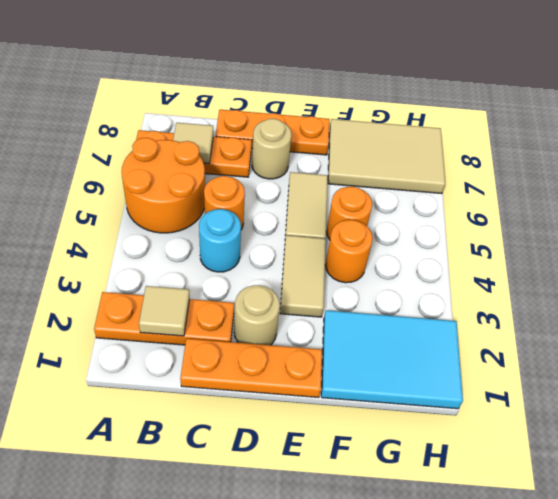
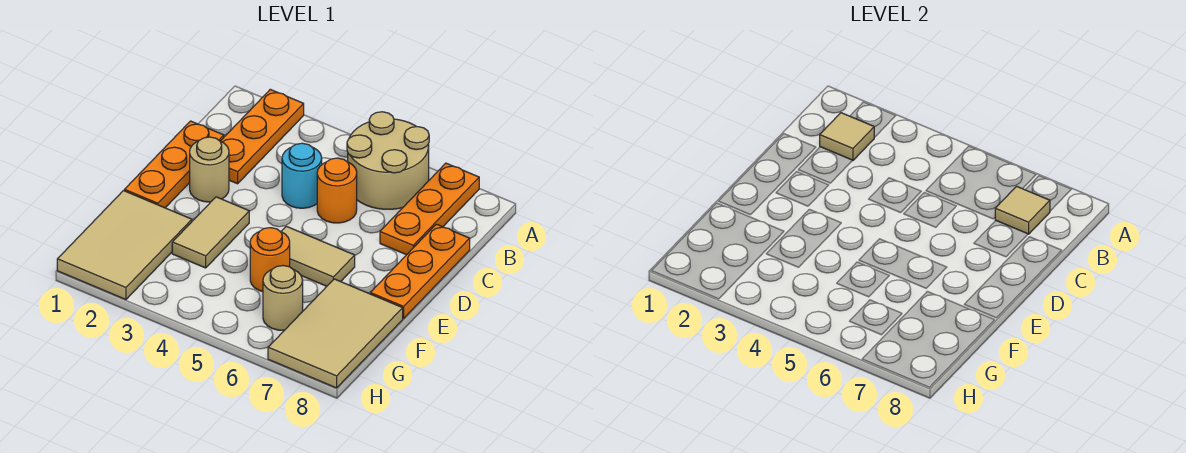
orange round brick A5:B6 level 1 -> tan round brick A5:B6 level 1
tan round brick D7 level 1 -> tan round brick G6 level 1
tan tile E3:E4 level 1 -> tan tile E3:F3 level 1
cyan tile F1:H2 level 1 -> tan tile F1:H2 level 1
orange round brick F4 level 1 -> none

